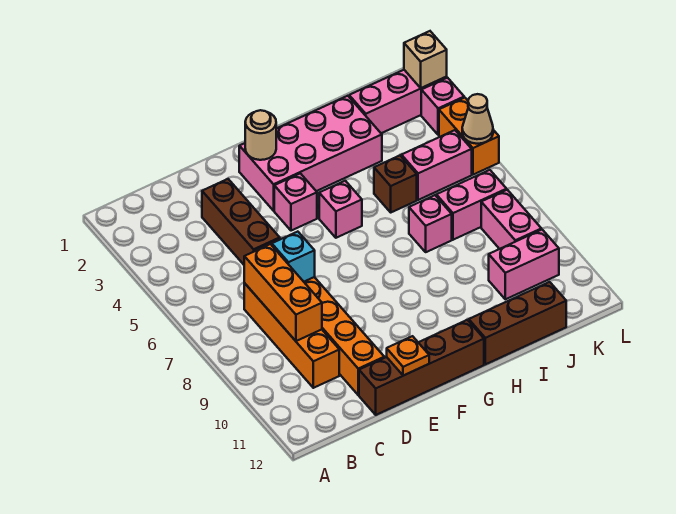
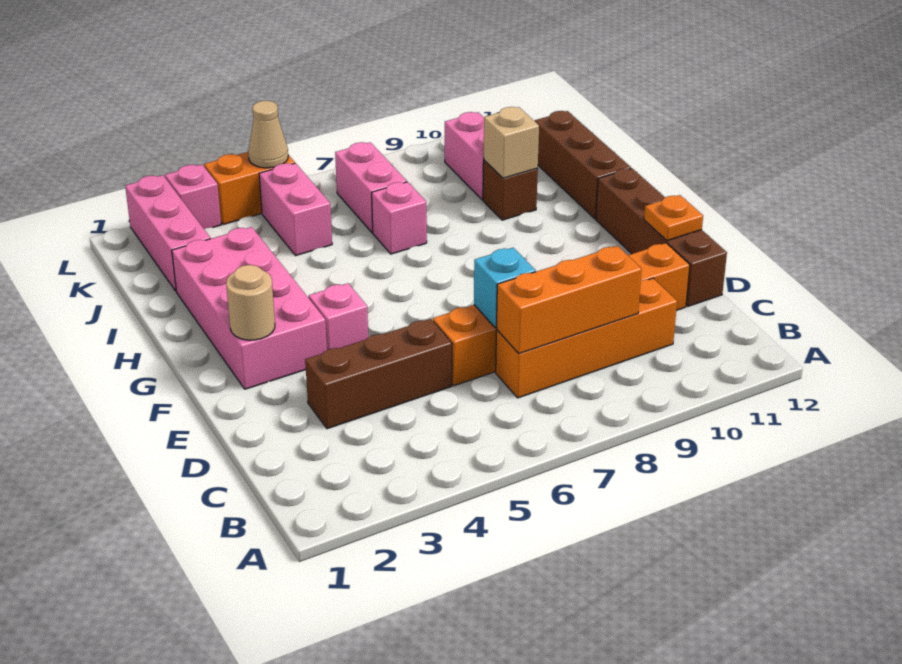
pink brick G5 level 1 -> none
brown brick I5 level 1 -> brown brick I10 level 1
pink brick K8:K9 level 1 -> none
tan brick L2 level 2 -> tan brick I10 level 2

